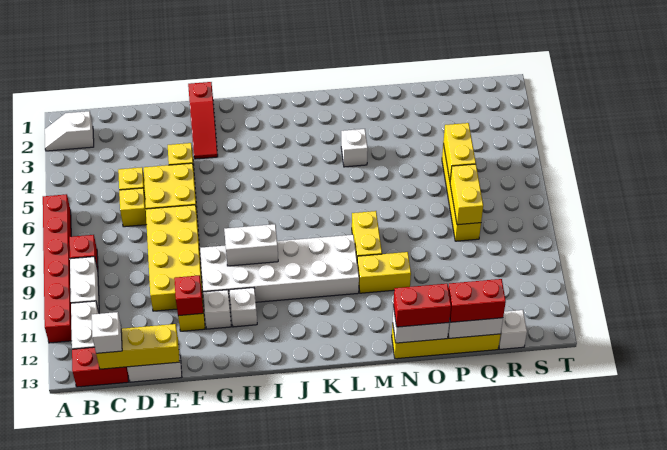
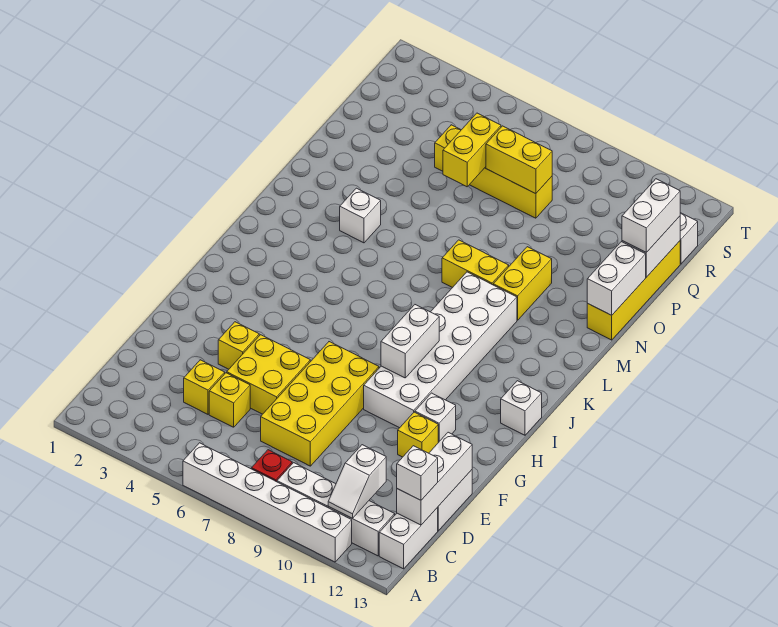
white slope A2:B2 level 1 top B -> white slope B11:C11 level 2 top C
red brick A6:A11 level 1 -> white brick A6:A11 level 1
red brick B13:C13 level 1 -> white brick B13:C13 level 1
yellow brick C13:E13 level 2 -> white brick C13:E13 level 2
yellow brick D6 level 1 -> yellow brick D4 level 1
yellow brick E7:F10 level 1 -> yellow brick D7:G8 level 1
red brick F11 level 2 -> none
red slope G1:G3 level 1 top 1 -> none
white brick H11 level 1 -> white brick I13 level 1
red brick N13:O13 level 3 -> none
red brick P13:Q13 level 3 -> white brick P13:Q13 level 3
yellow brick Q5:Q6 level 2 -> yellow brick P6:Q6 level 2

